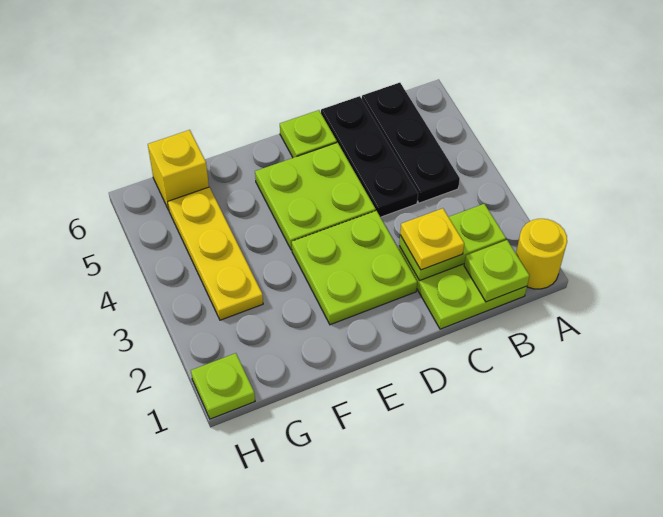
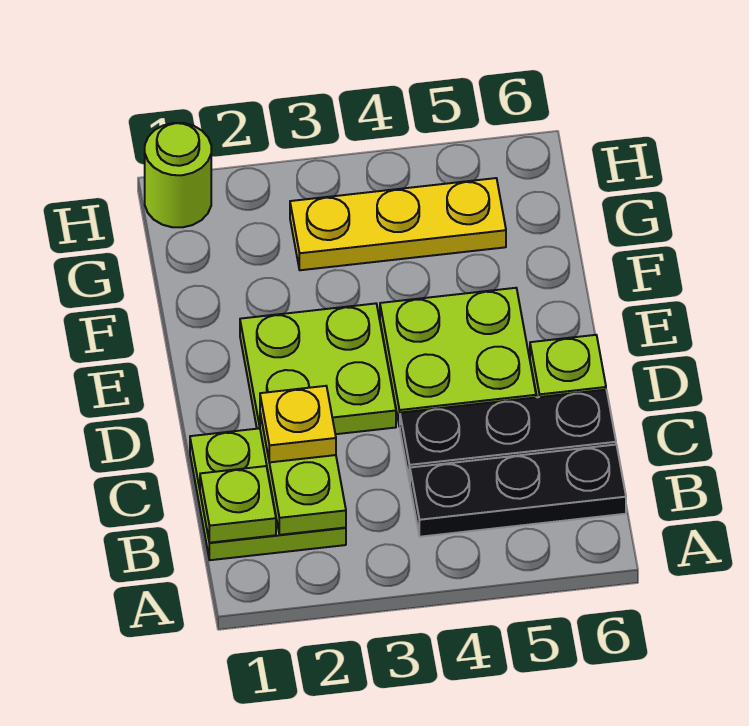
yellow round brick A1 level 1 -> none
yellow brick G6 level 1 -> none
lime plate H1 level 1 -> lime round brick H1 level 1

